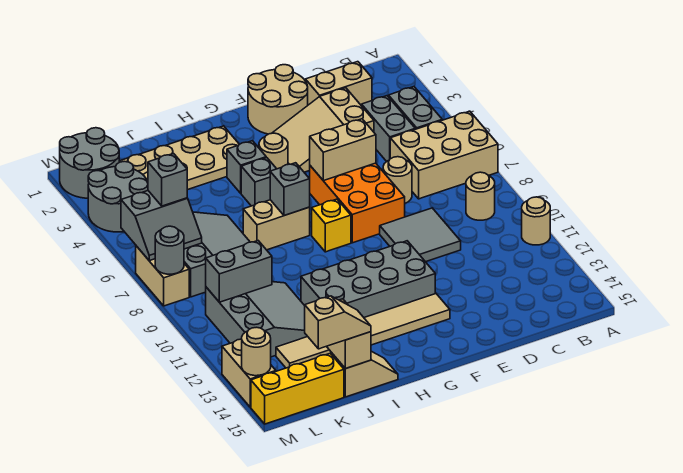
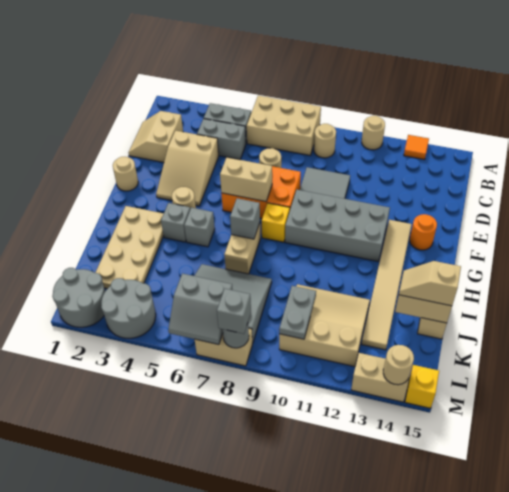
tan brick A6:C7 level 1 -> tan brick A6:B8 level 1
none -> orange tile A13 level 1
tan round brick E1:F2 level 1 -> tan round brick F1 level 1
tan brick E6:F6 level 2 -> tan brick F6:F7 level 2
grey brick F11:I12 level 1 -> grey brick F9:G12 level 1
none -> orange round brick F14 level 1
grey slope J10:L12 level 1 top L -> tan slope J10:L12 level 1 top L
tan slope J15:K15 level 3 top K -> tan slope J14:J15 level 3 top 15
grey brick K10:L10 level 2 -> grey plate K10:L10 level 2
yellow brick K15:M15 level 1 -> yellow brick M15 level 1
grey slope L6:M7 level 2 top 6 -> grey slope L6:M7 level 2 top L
grey brick L6 level 3 -> grey brick M8 level 3

